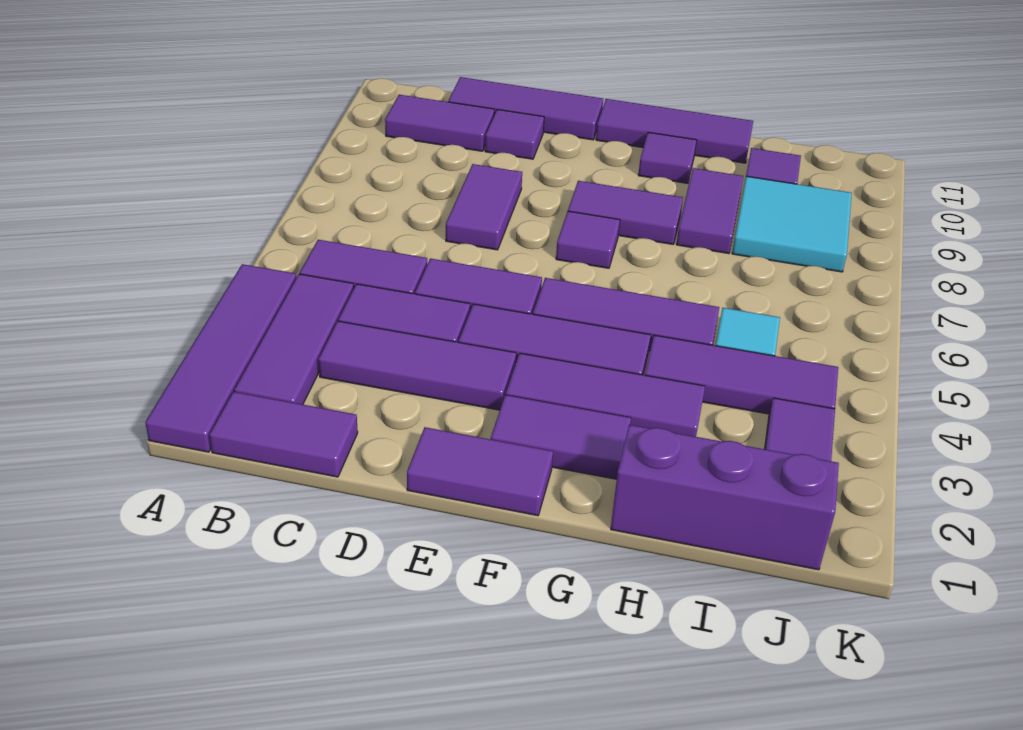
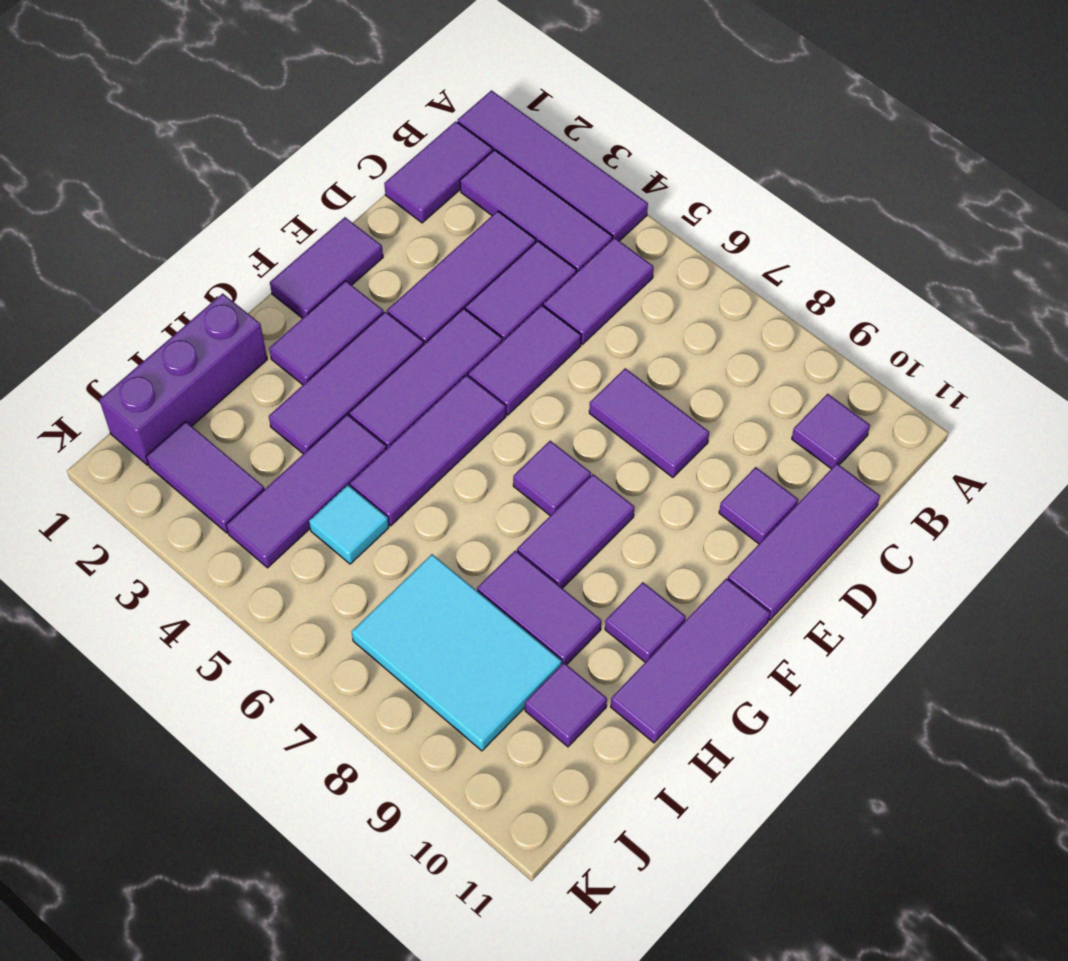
purple tile B10:C10 level 1 -> purple tile B10 level 1
cyan tile I8:J9 level 1 -> cyan tile I7:J9 level 1

